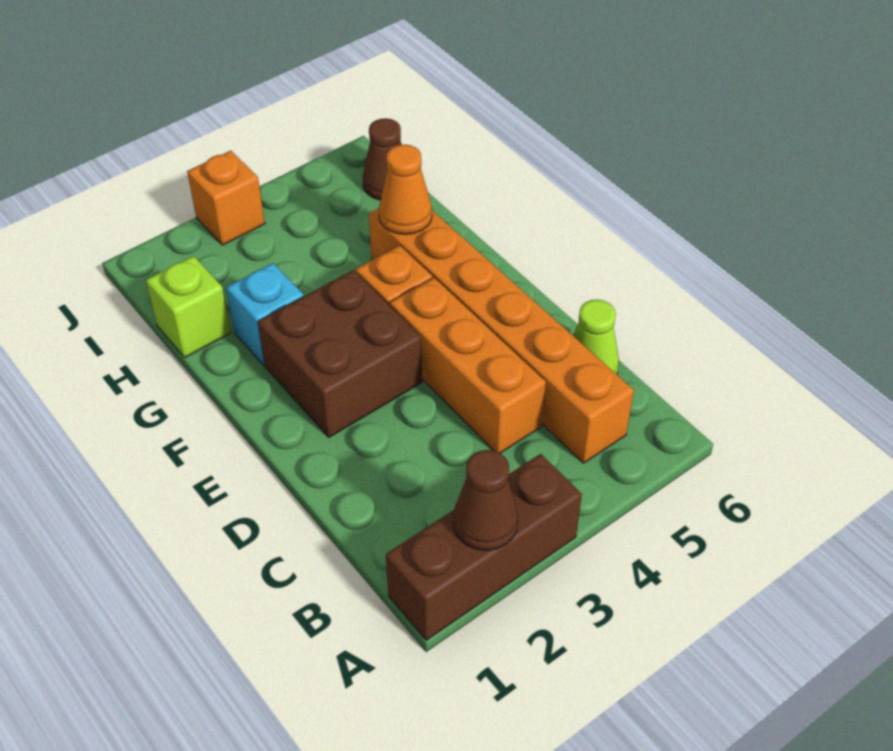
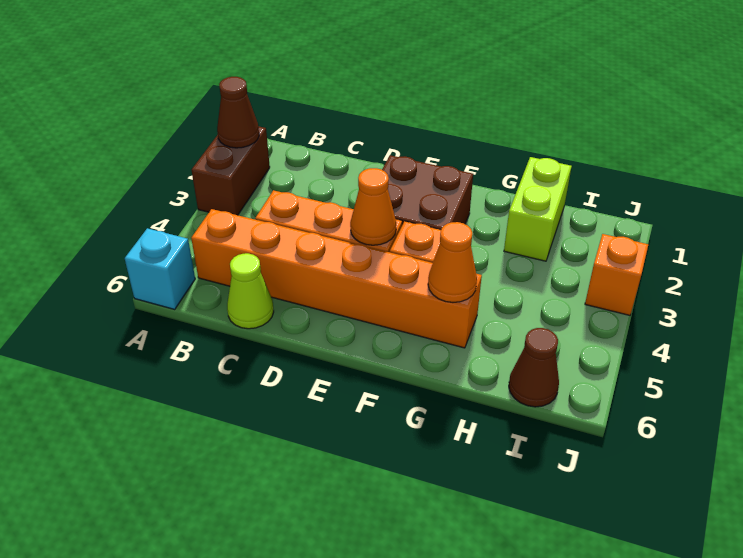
brown brick A1:A3 level 1 -> brown brick A2:A3 level 1
none -> orange cone E4 level 2
cyan brick G2 level 1 -> cyan brick A6 level 1
lime brick H1 level 1 -> lime brick H1:H2 level 1

